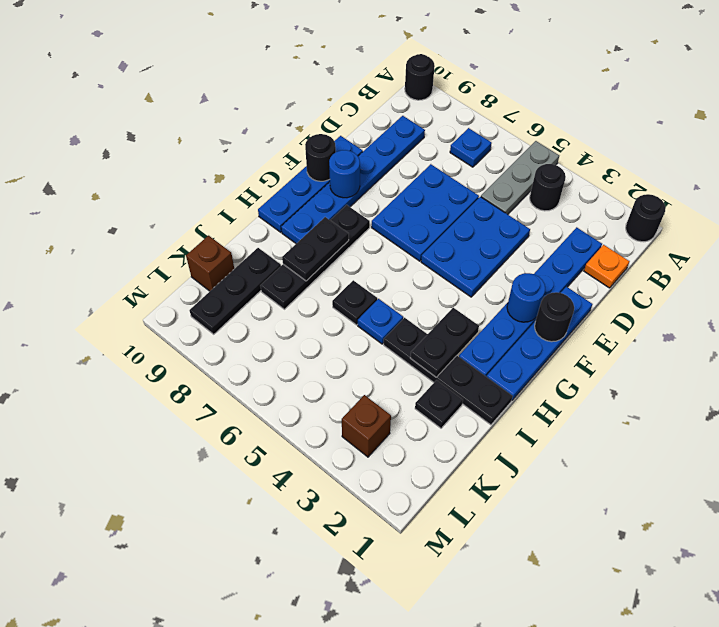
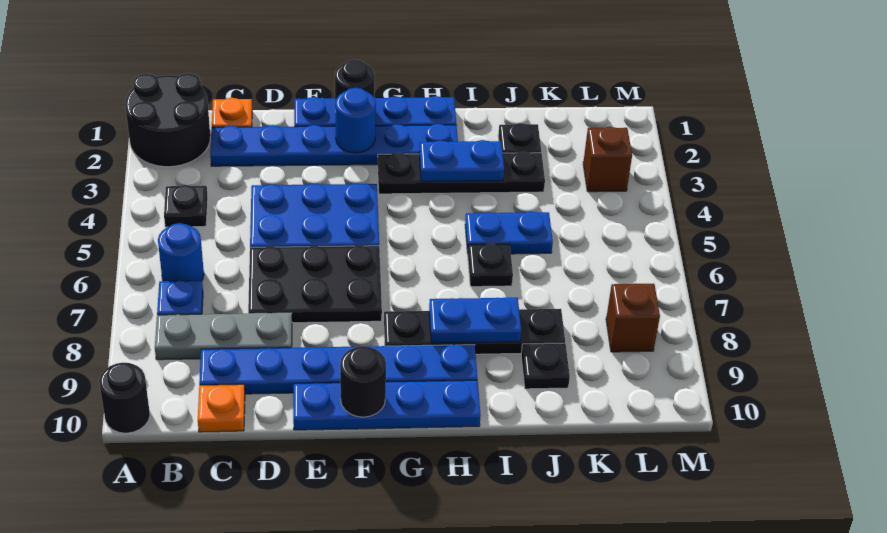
black round brick A1 level 1 -> black round brick A1:B2 level 1
grey plate A5:C5 level 1 -> grey plate B8:D8 level 1
black round brick B4 level 1 -> black plate B4 level 1
none -> orange plate C10 level 1
blue plate D6:F7 level 1 -> black plate D6:F7 level 1
blue round brick F9 level 2 -> blue round brick B6 level 1
black plate H3:I3 level 2 -> blue plate H3:I3 level 2
black plate H8:I8 level 2 -> blue plate H8:I8 level 2
black plate I1:I4 level 1 -> black plate G3:J3 level 1
blue plate I5 level 1 -> blue plate I5:J5 level 1
black plate J9:L9 level 1 -> black plate J9 level 1
brown brick K10 level 1 -> brown brick L8 level 1

